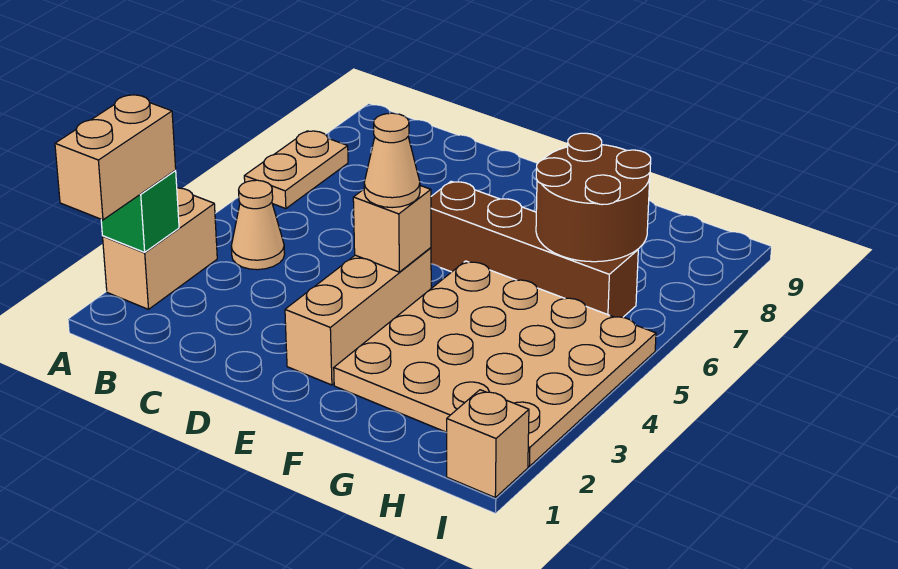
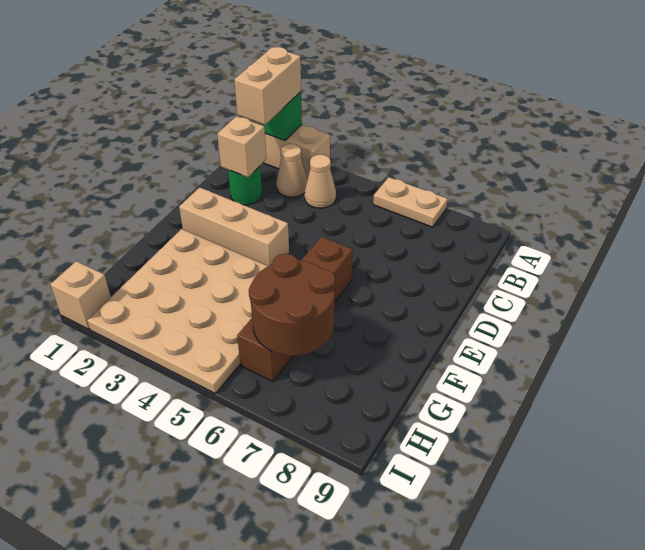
tan brick A1:A2 level 3 -> tan brick A2:B2 level 3
none -> green round brick C2 level 1
tan brick E4 level 2 -> tan brick C2 level 2
tan cone E4 level 3 -> tan cone B3 level 1

